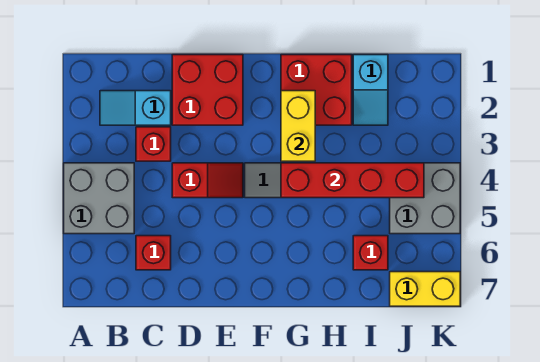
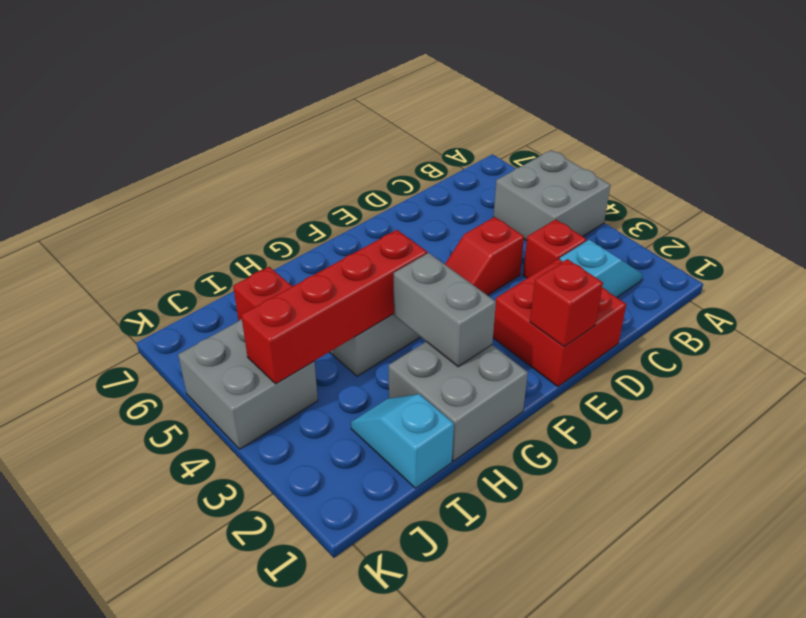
red brick C6 level 1 -> red brick E1 level 2
red brick G1:H2 level 1 -> grey brick G1:H2 level 1
yellow brick G2:G3 level 2 -> grey brick G2:G3 level 2
yellow brick J7:K7 level 1 -> none

